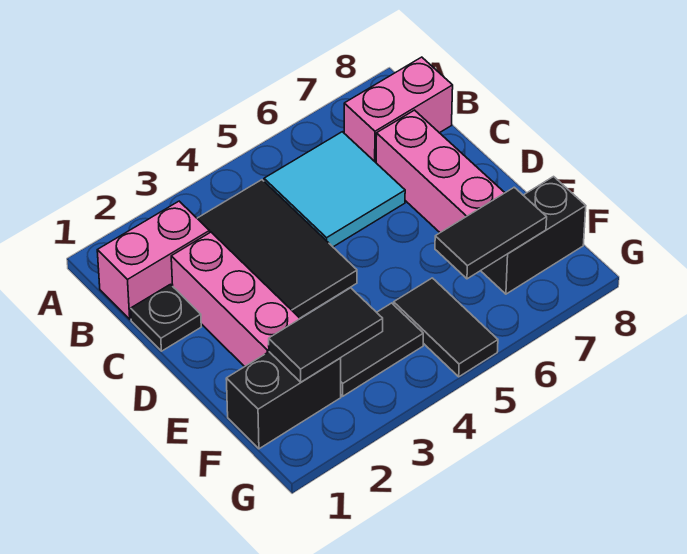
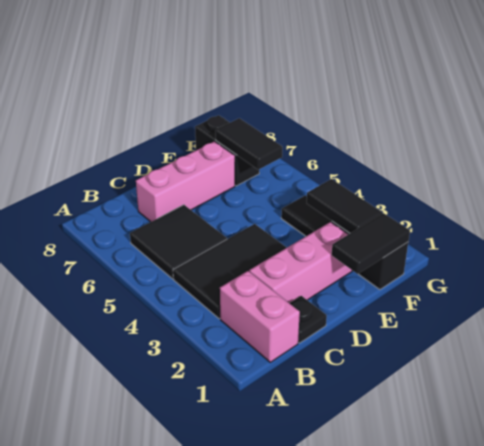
cyan tile B5:C6 level 1 -> black tile B5:C6 level 1
pink brick B7:B8 level 1 -> none
black tile F5:G5 level 1 -> black tile E1:F1 level 2

